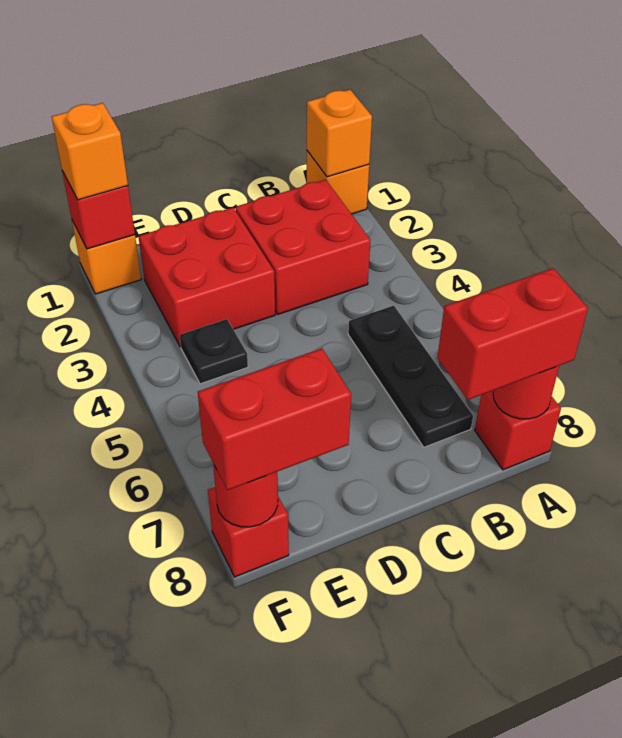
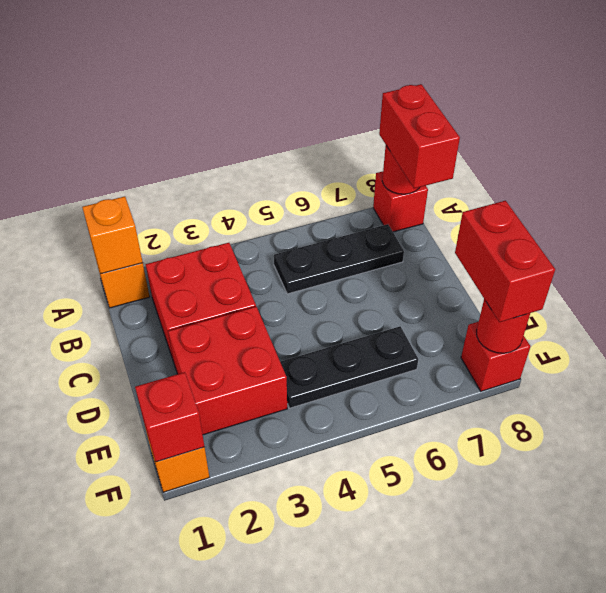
black plate E4 level 1 -> black plate E4:E6 level 1
orange brick F1 level 3 -> none

